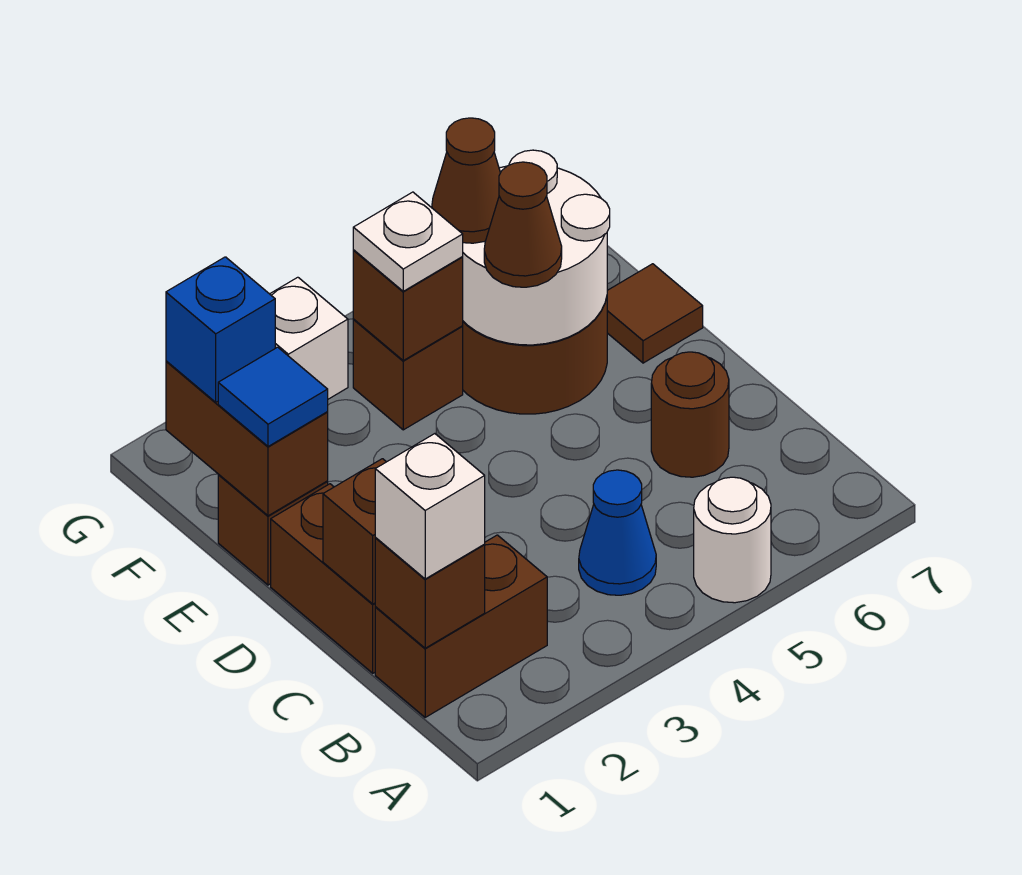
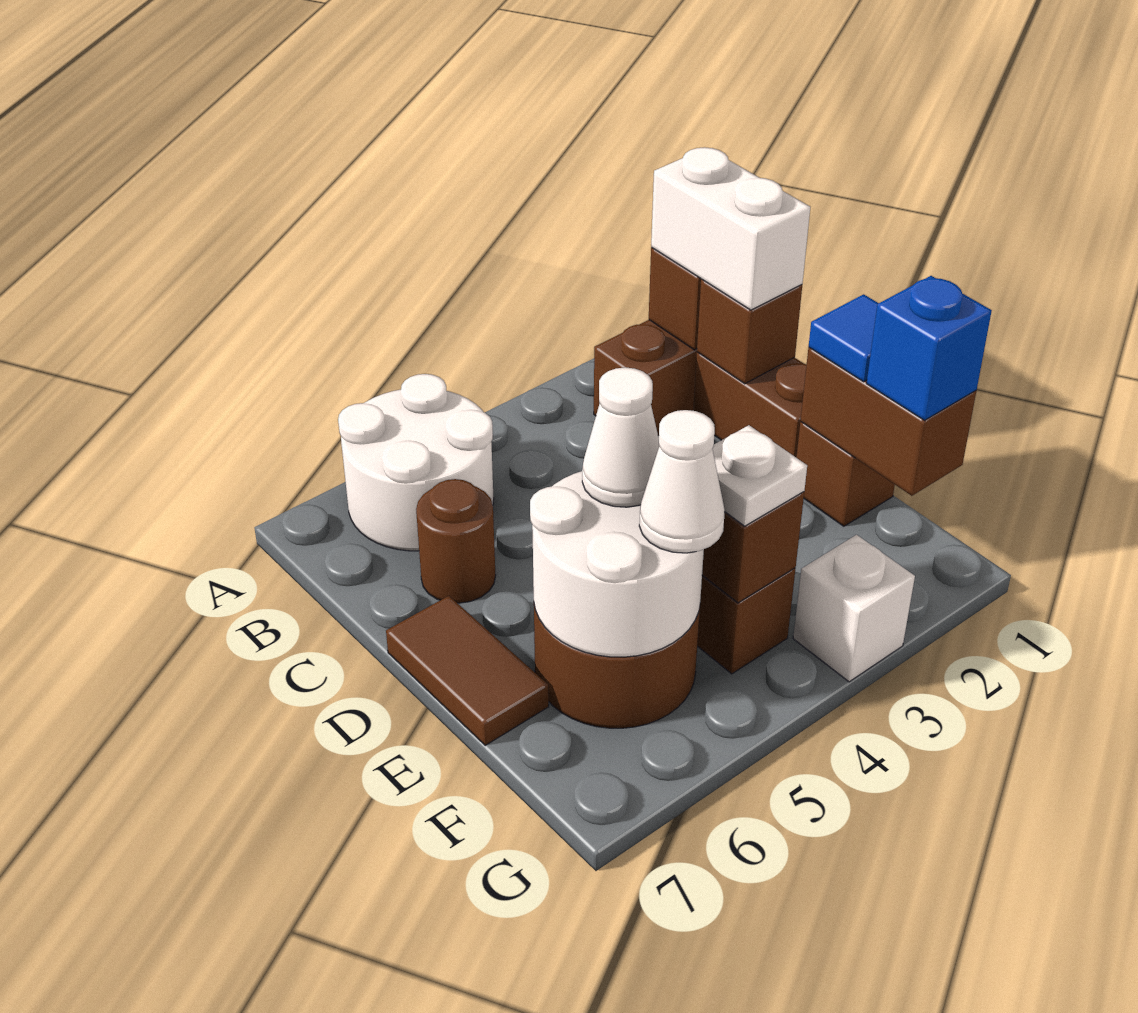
white round brick A5 level 1 -> white round brick A5:B6 level 1
white brick B1 level 3 -> white brick B1:C1 level 3
blue cone B4 level 1 -> none
brown cone E5 level 3 -> white cone E5 level 3
brown tile E7 level 1 -> brown tile D7:E7 level 1
brown cone F5 level 3 -> white cone F5 level 3

